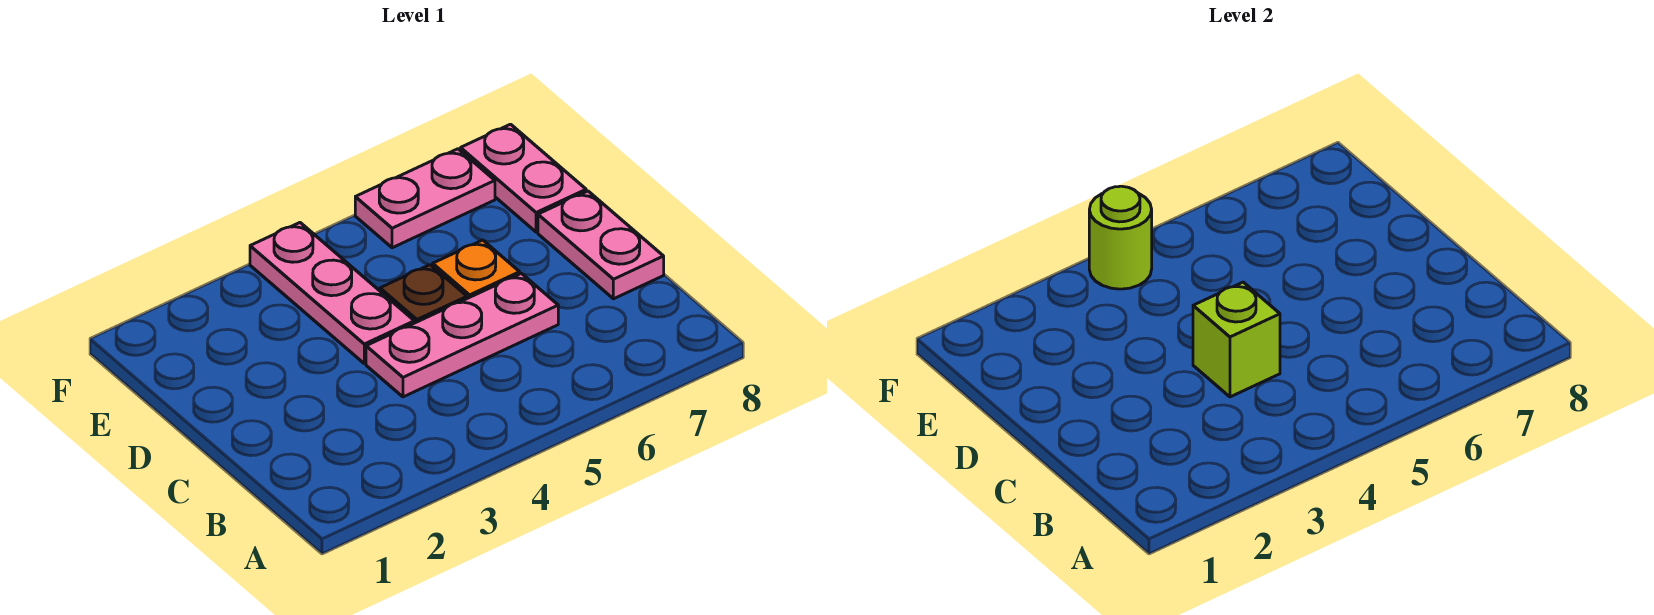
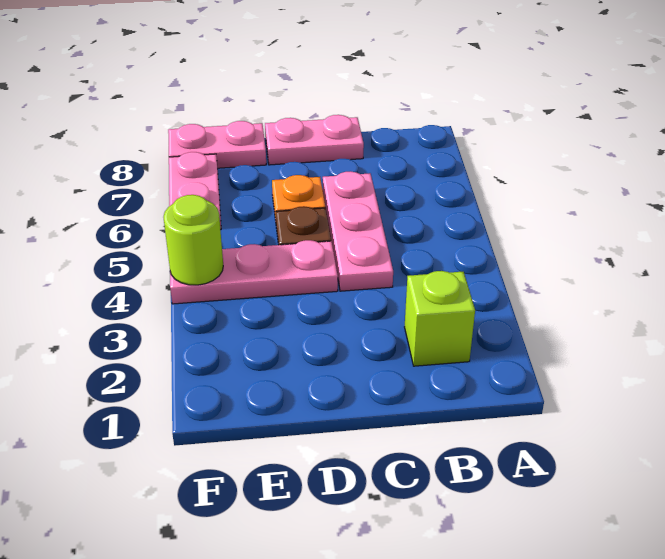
lime brick C4 level 2 -> lime brick B2 level 1

